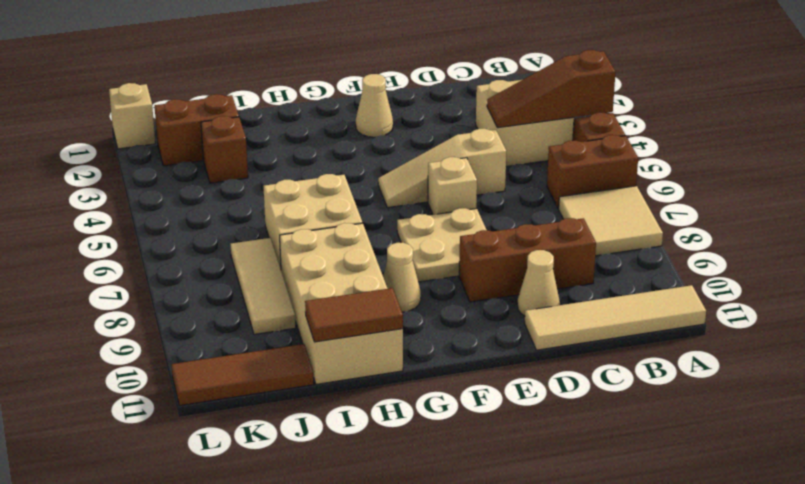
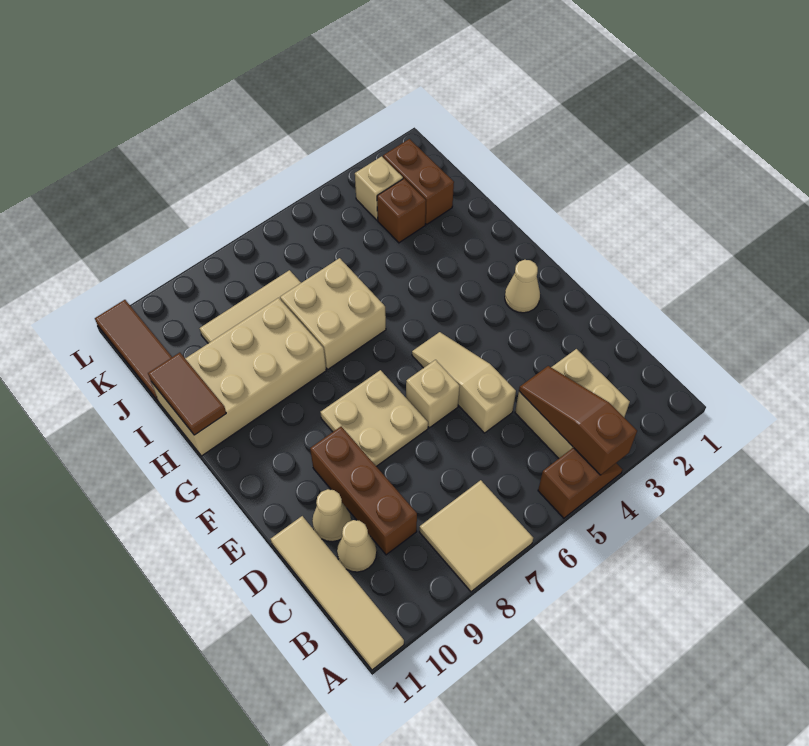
brown brick A6:B6 level 1 -> none
tan cone G9 level 1 -> tan cone C10 level 1
tan brick L1 level 1 -> tan brick K3 level 1

